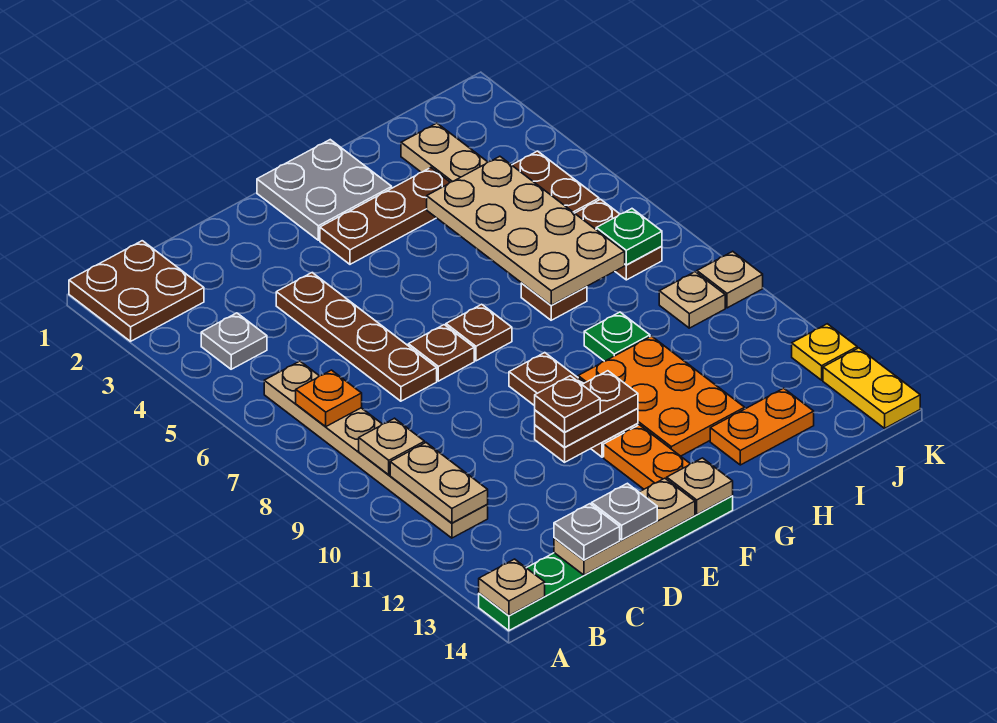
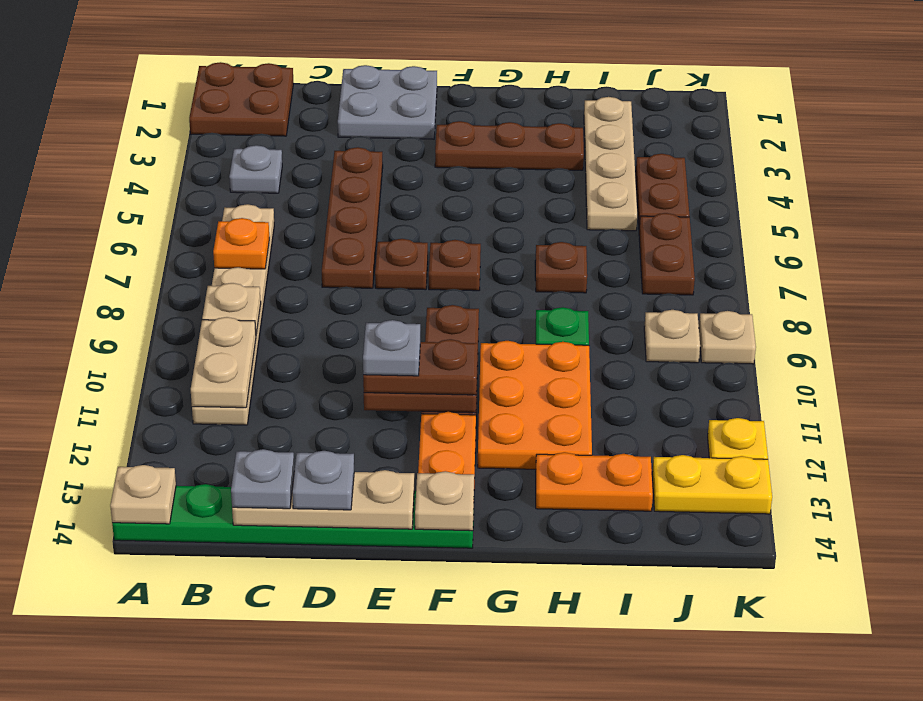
brown plate E11 level 4 -> grey plate E11 level 4
grey plate F1:G2 level 1 -> grey plate D1:E2 level 1
tan plate H4:I7 level 2 -> none
green plate J7 level 2 -> none
yellow plate K13:K14 level 1 -> yellow plate J13:K13 level 1

